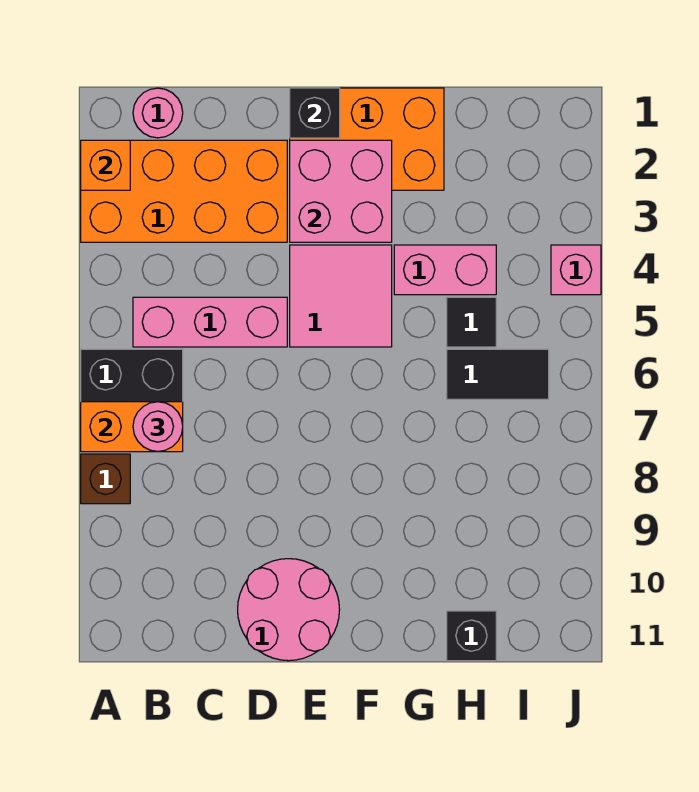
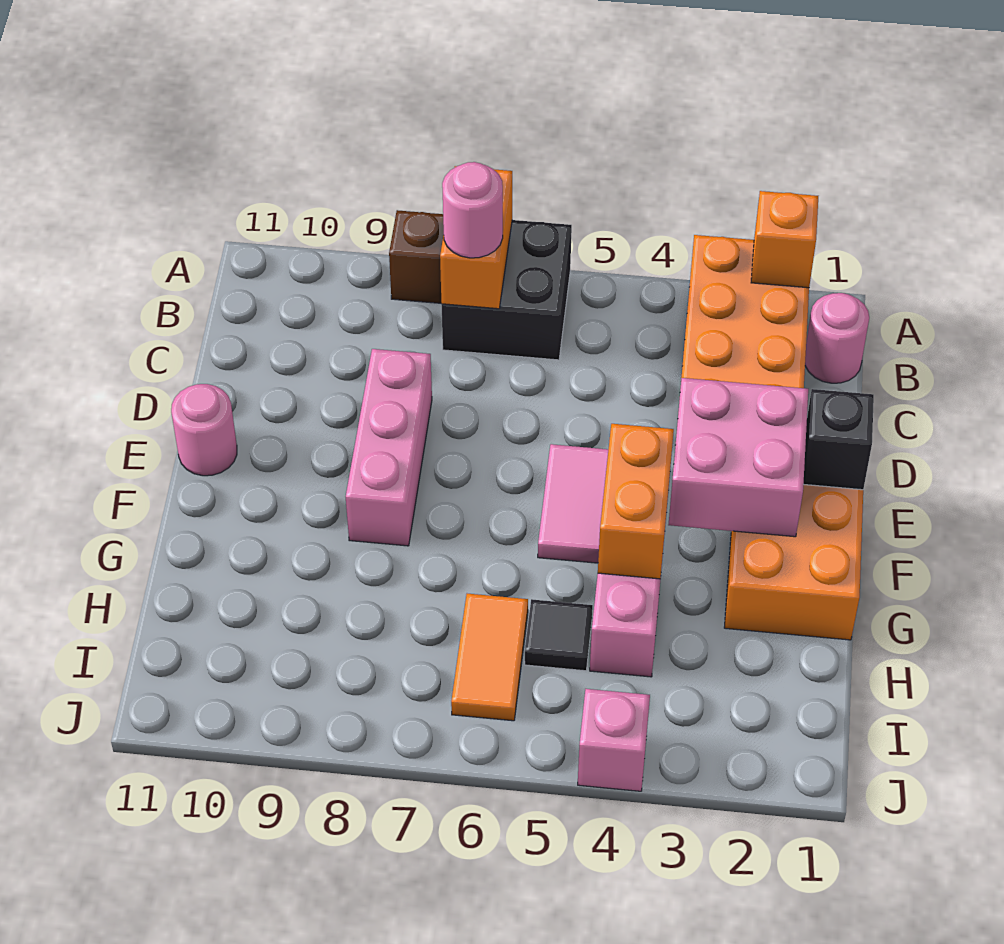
pink brick B5:D5 level 1 -> pink brick D8:F8 level 1
pink round brick D10:E11 level 1 -> pink round brick E11 level 1
none -> orange brick F4:G4 level 2
black tile H6:I6 level 1 -> orange tile H6:I6 level 1
black brick H11 level 1 -> none

